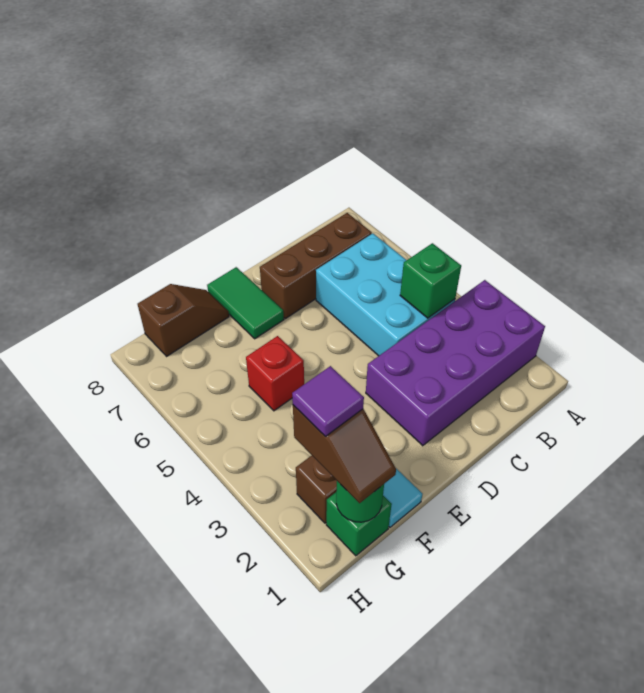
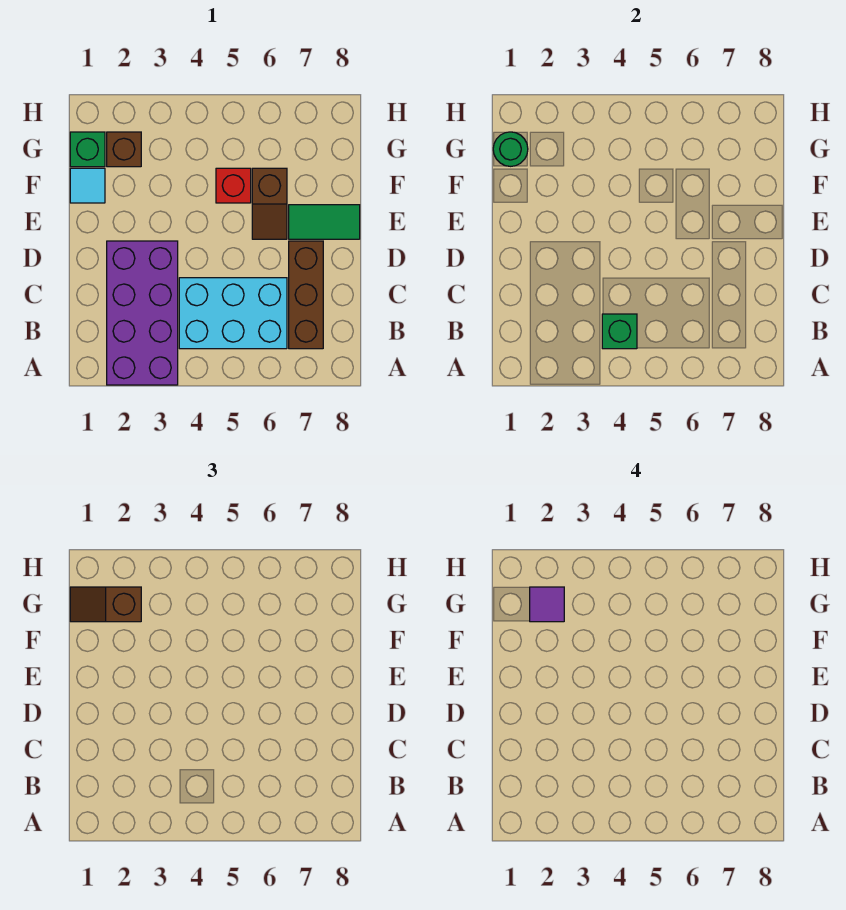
brown slope F8:G8 level 1 top G -> brown slope E6:F6 level 1 top F

